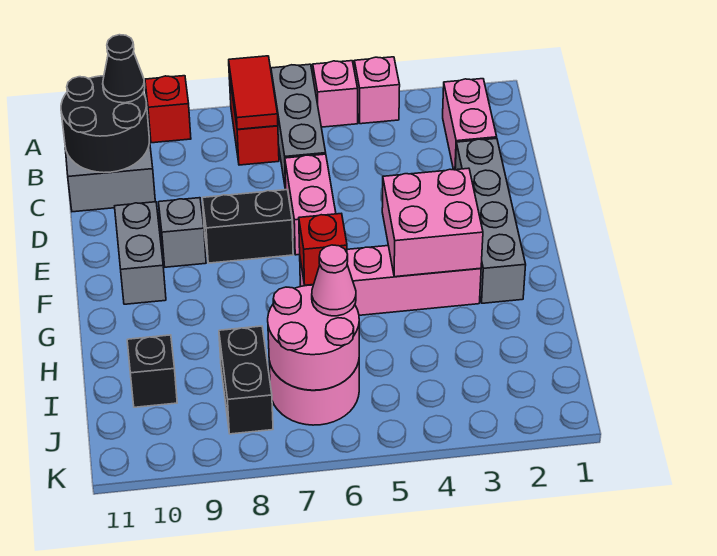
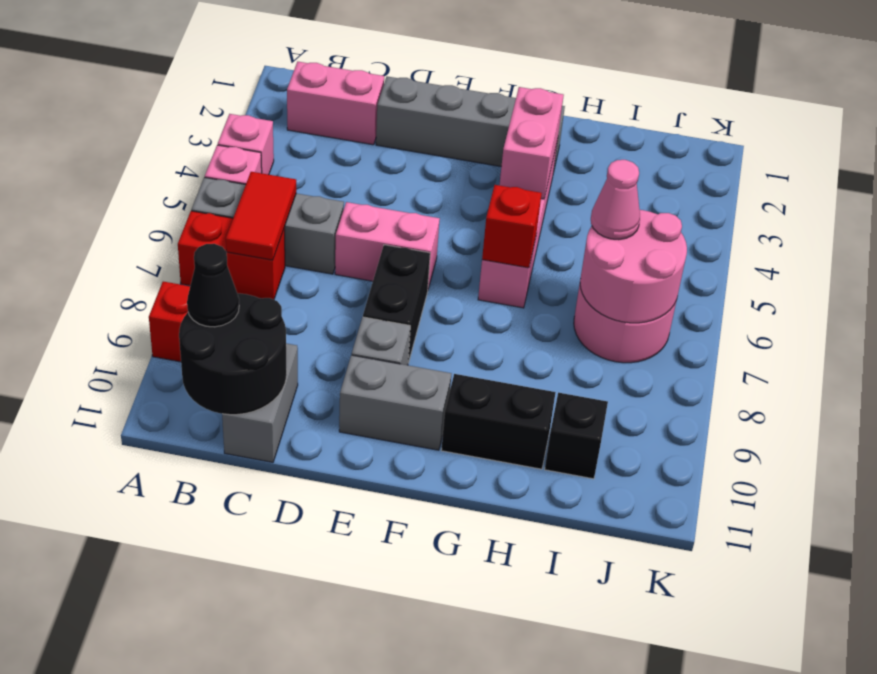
red tile A7:B7 level 2 -> red tile B6:B7 level 2
pink brick F3:G4 level 2 -> pink brick G3:G4 level 2
black brick I8:J8 level 1 -> black brick G10:H10 level 1

